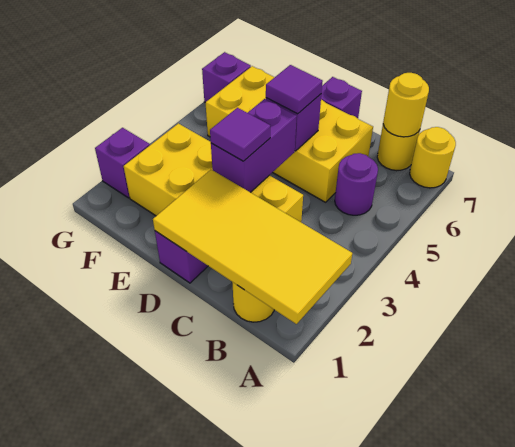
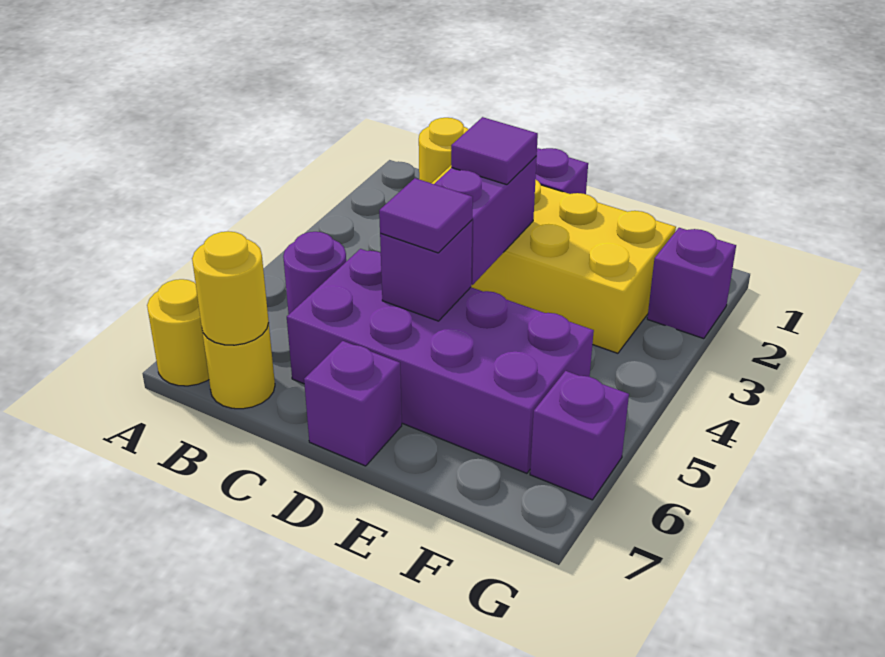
yellow tile A1:D2 level 2 -> none
yellow brick C5:F6 level 1 -> purple brick C5:F6 level 1

